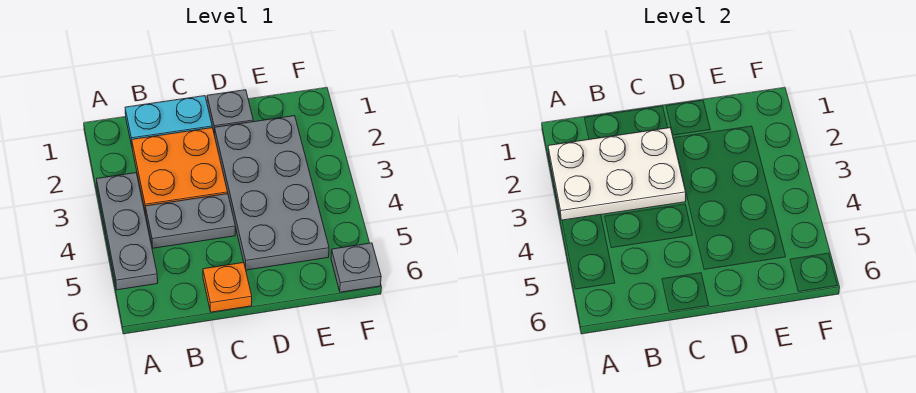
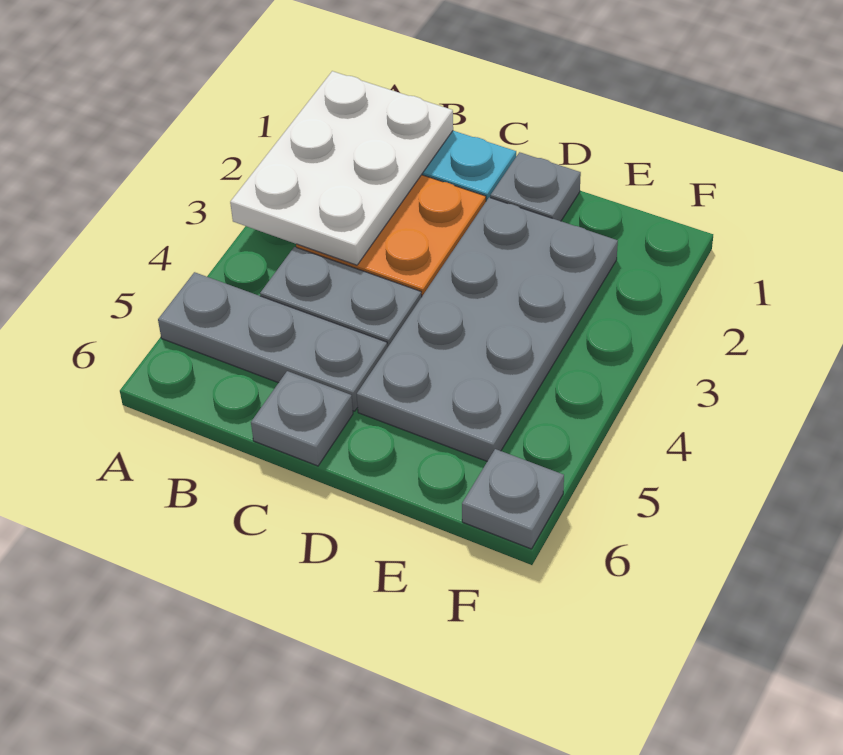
white plate A2:C3 level 2 -> white plate A1:B3 level 2
grey plate A3:A5 level 1 -> grey plate A5:C5 level 1
orange plate C6 level 1 -> grey plate C6 level 1

